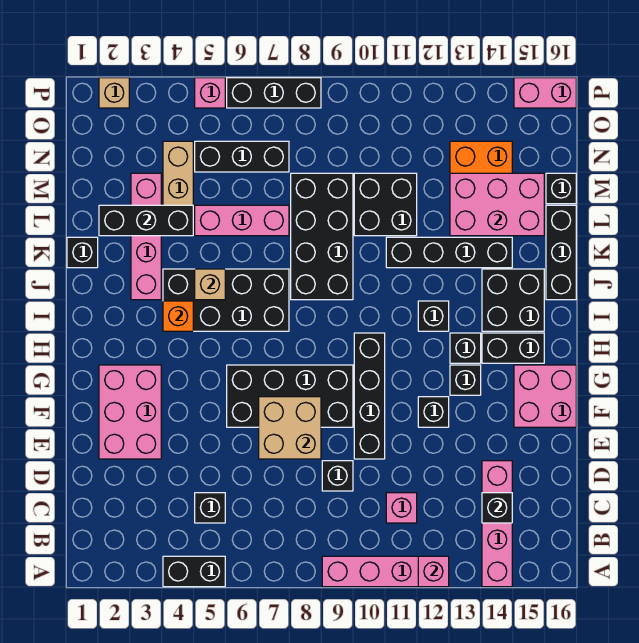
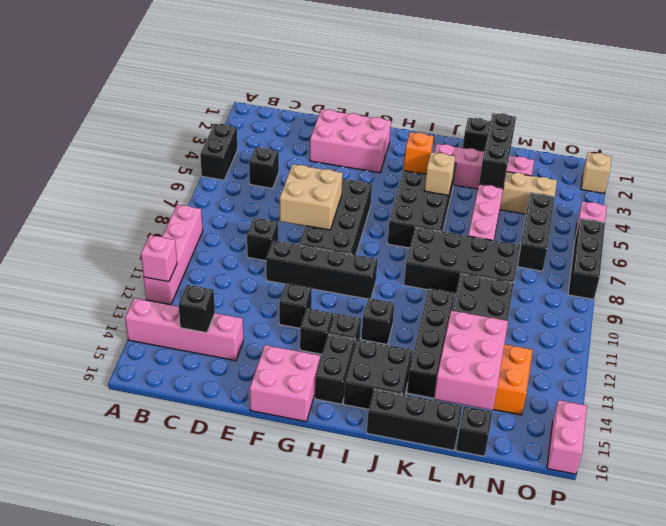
pink brick C11 level 1 -> none

